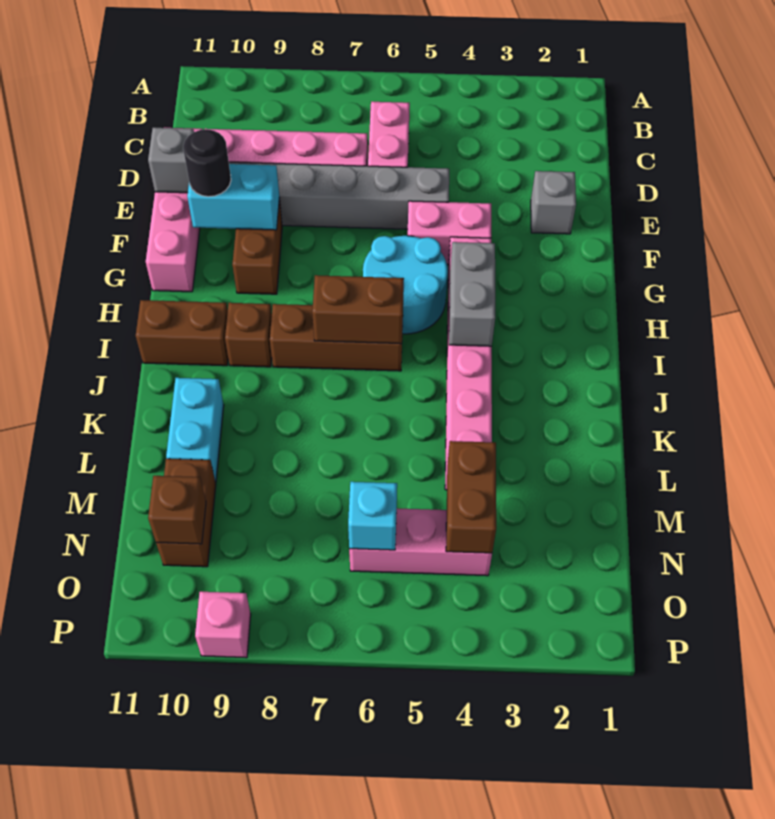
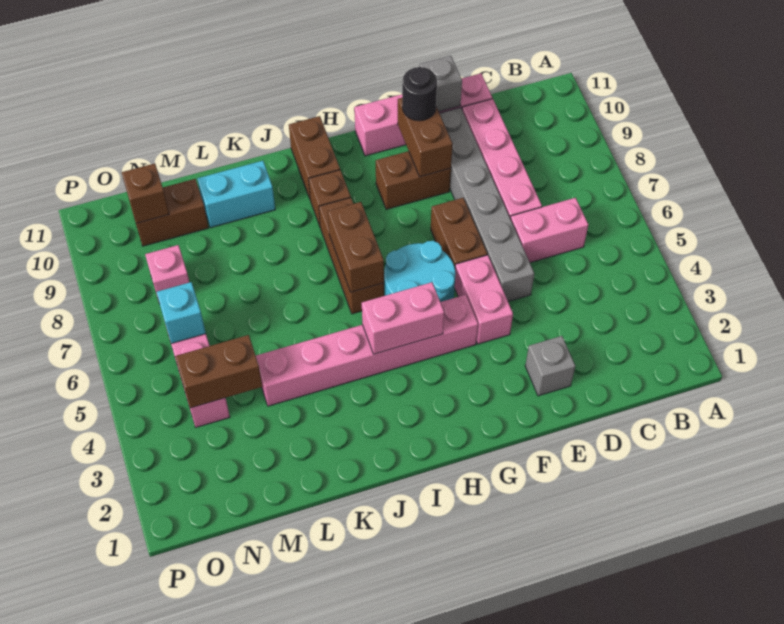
none -> brown brick F6:F7 level 1
cyan brick F9:F10 level 2 -> brown brick F9:F10 level 2
grey brick H4:I4 level 2 -> pink brick H4:I4 level 2
pink brick P9 level 1 -> pink brick N8 level 1

